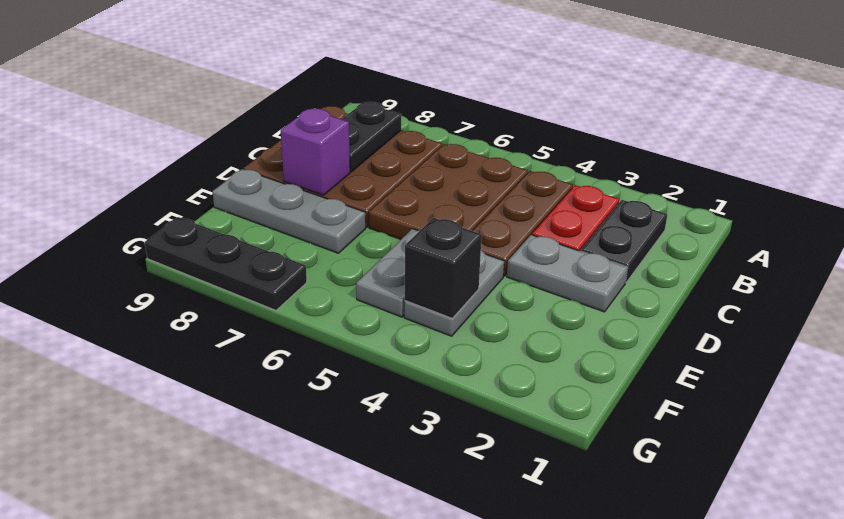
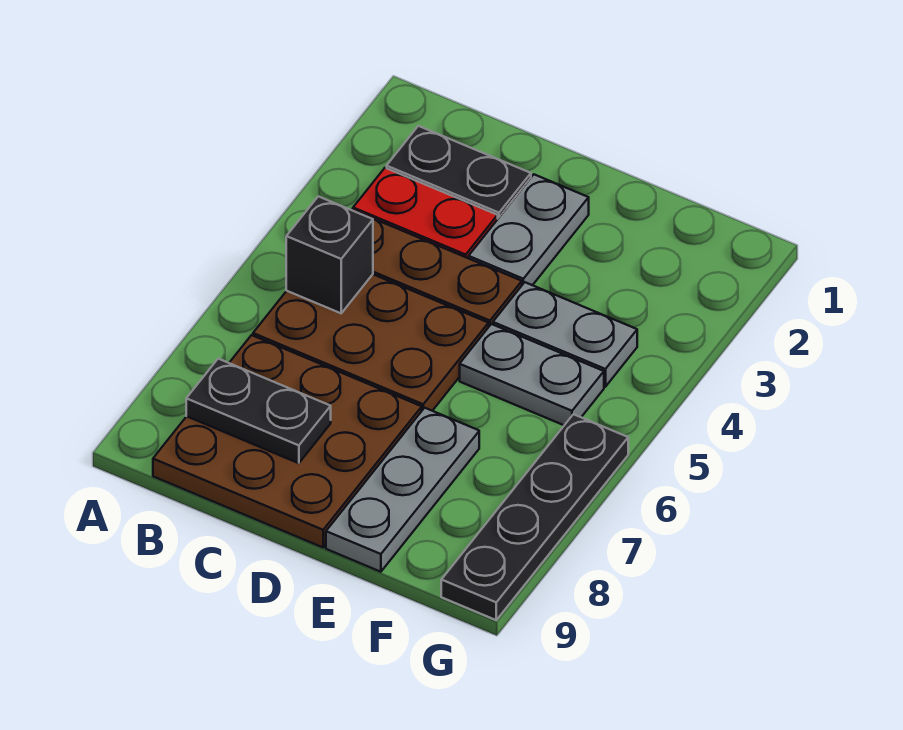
purple brick D8 level 2 -> none
black brick F4 level 2 -> black brick B5 level 2
black plate G7:G9 level 1 -> black plate G6:G9 level 1

